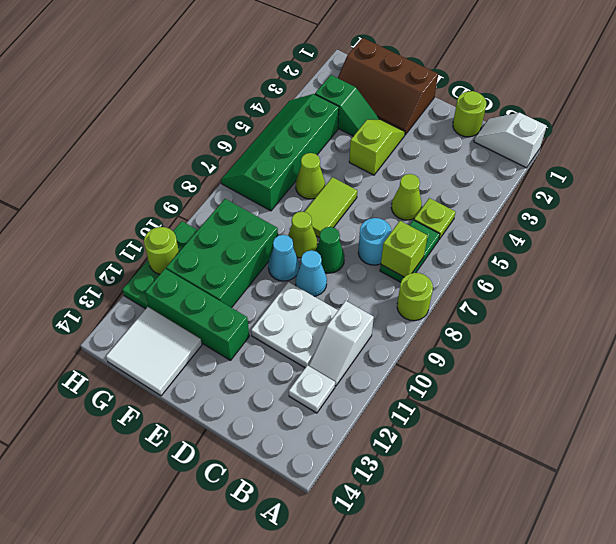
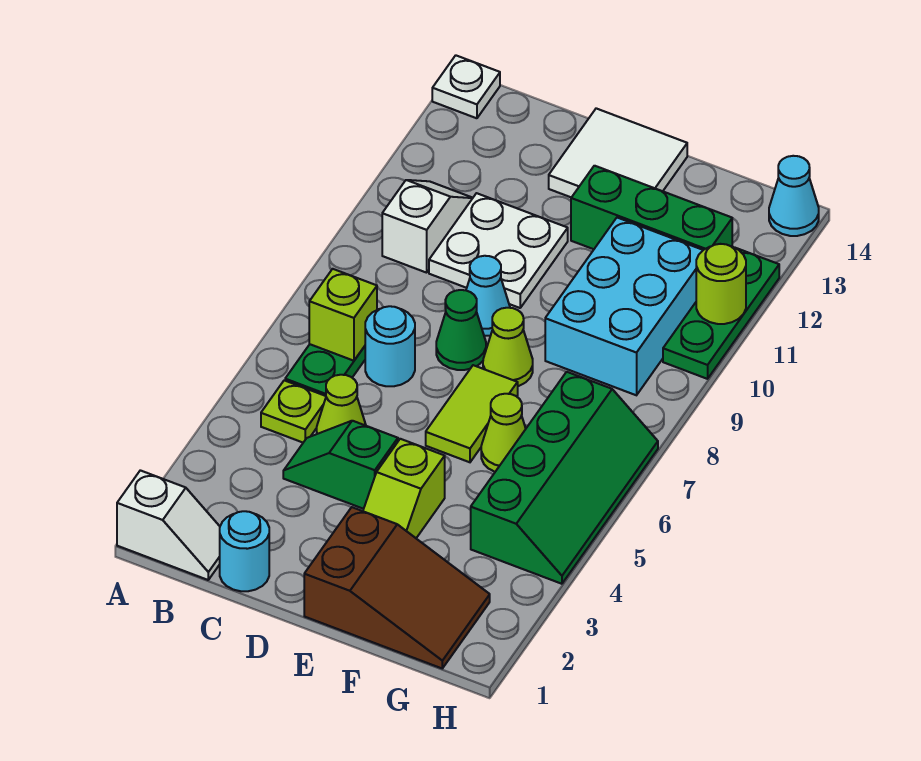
lime round brick A8 level 1 -> none
white plate B12 level 1 -> white plate A14 level 1
lime round brick C1 level 1 -> cyan round brick C1 level 1
brown slope E1:G2 level 1 top 1 -> brown slope E1:G2 level 1 top E
cyan cone E9 level 1 -> cyan cone H14 level 1
green slope F3:G3 level 1 top G -> green slope C4:D4 level 1 top D
green brick F9:G11 level 1 -> cyan brick F9:G11 level 1
white tile F13:G14 level 1 -> white tile D13:E14 level 1

